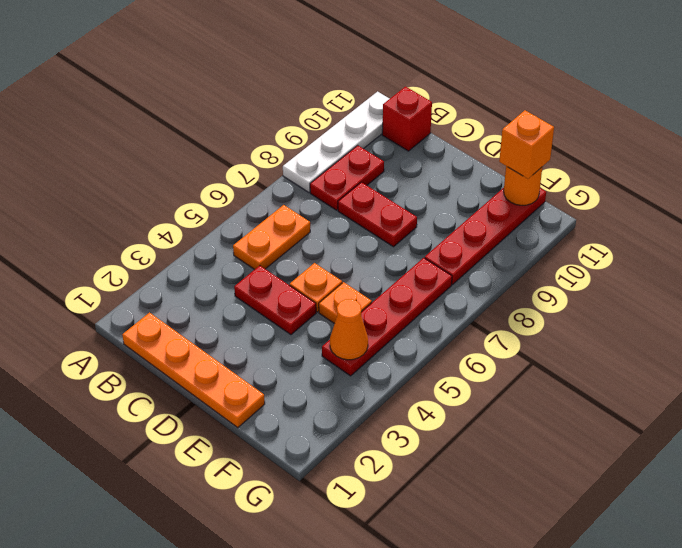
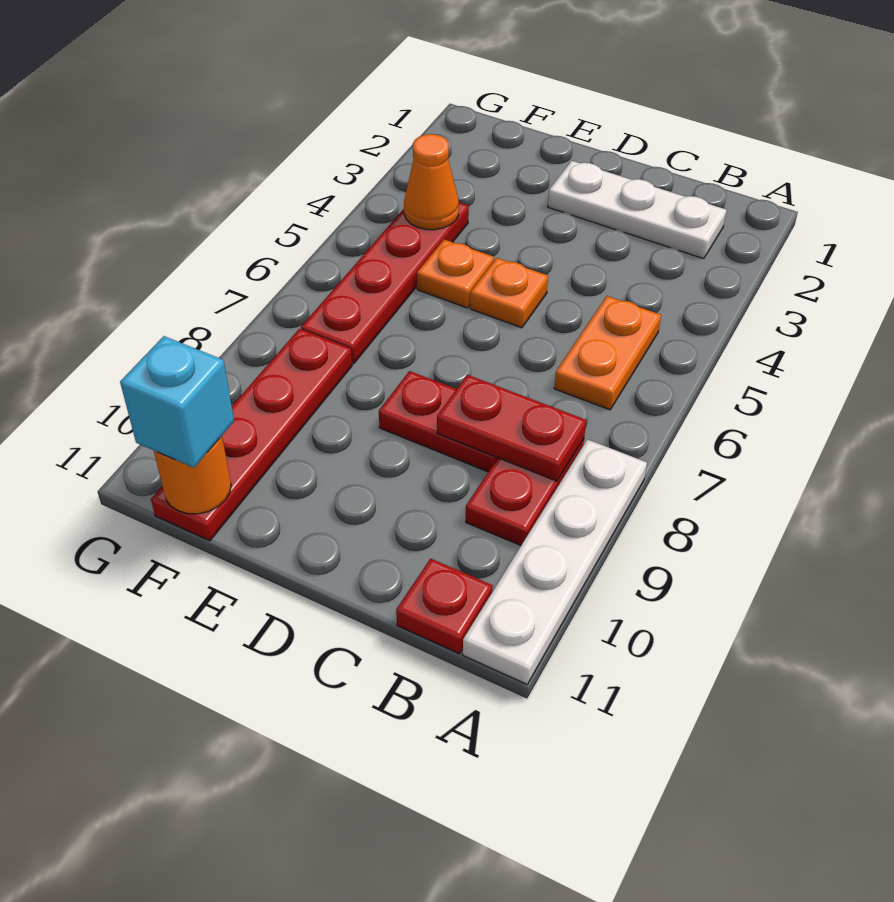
orange plate B1:E1 level 1 -> none
none -> white plate B2:D2 level 1
red brick B11 level 1 -> red plate B11 level 1
red plate C4:D4 level 1 -> red plate B8:C8 level 2
orange brick F11 level 3 -> cyan brick F11 level 3

